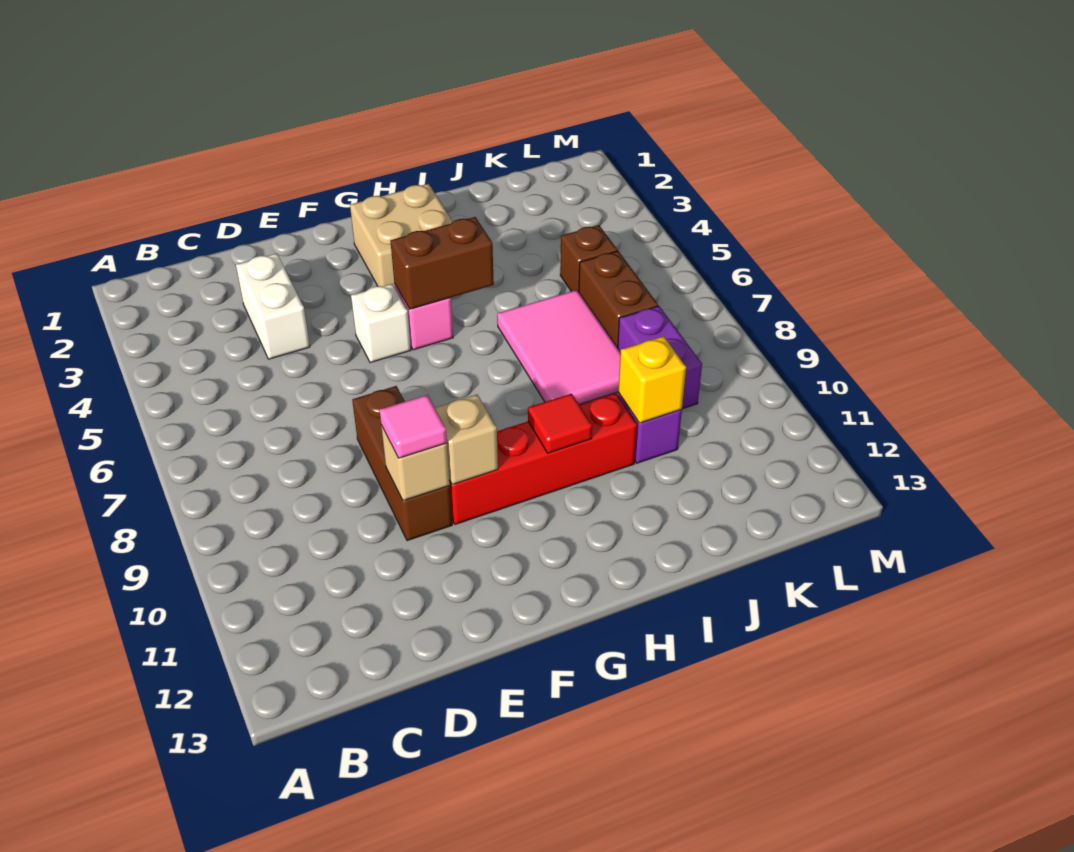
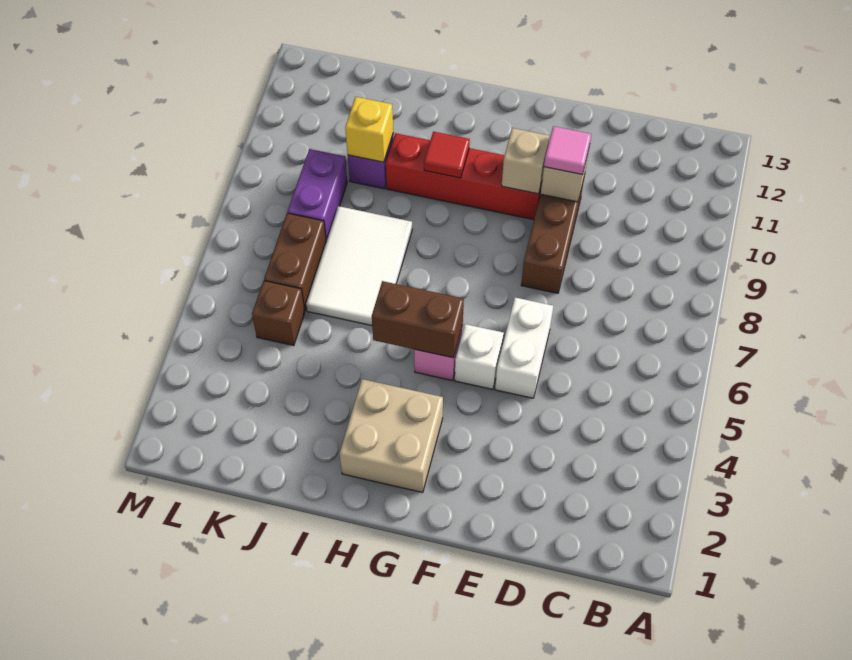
white brick D3:D4 level 1 -> white brick E5:E6 level 1
pink tile I6:J8 level 1 -> white tile I6:J8 level 1

